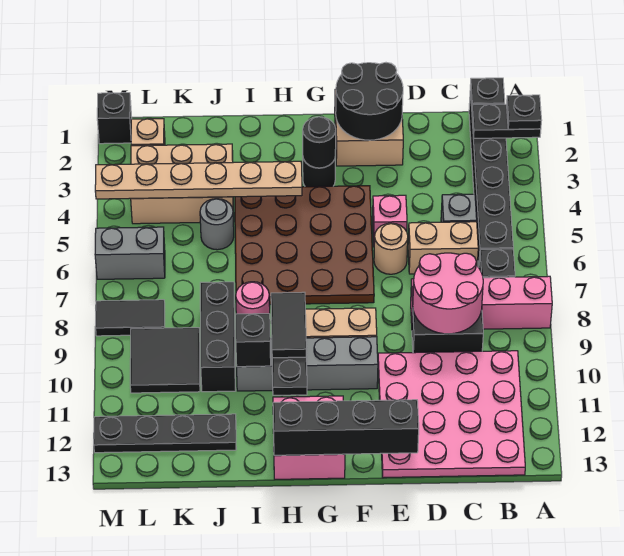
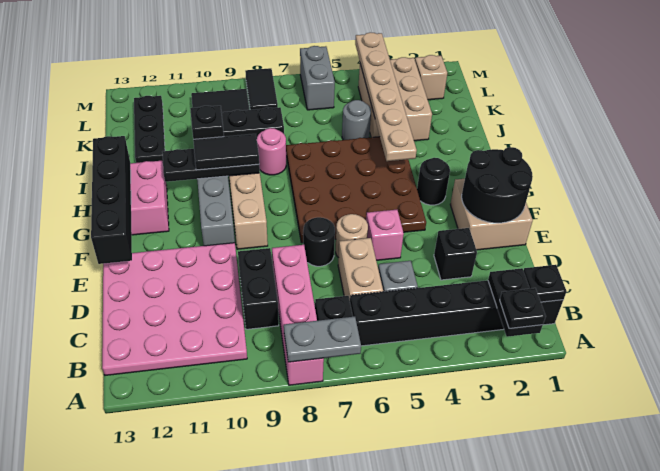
none -> grey plate A7:A8 level 2
pink round brick C8:D9 level 2 -> none
black round brick G3 level 2 -> black round brick E7 level 1
black plate J12:M12 level 1 -> black plate J12:L12 level 1
black brick M1 level 1 -> black brick D3 level 1

